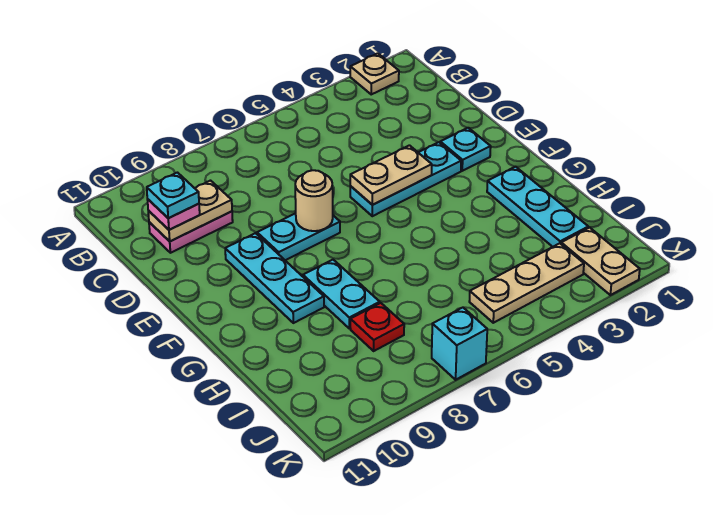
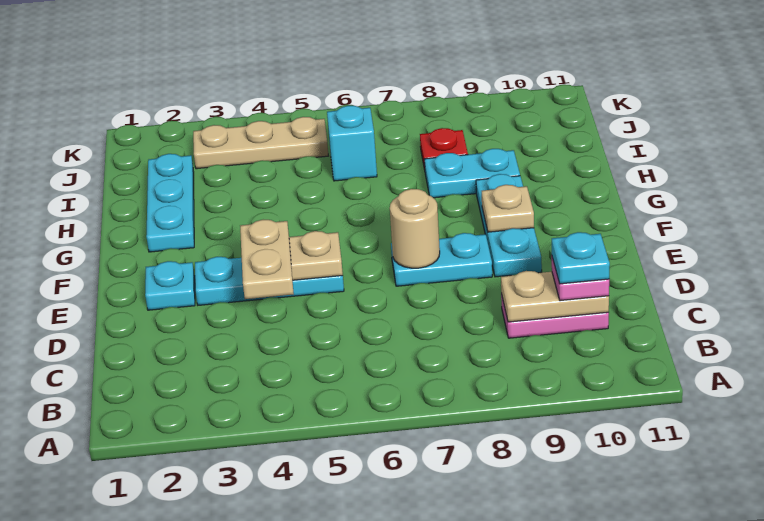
tan plate A2 level 1 -> tan plate F9 level 2
cyan plate G8:H8 level 1 -> cyan plate H8:H9 level 1
tan plate J2:K2 level 1 -> tan plate D4:E4 level 3
cyan brick K7 level 1 -> cyan brick I6 level 1

